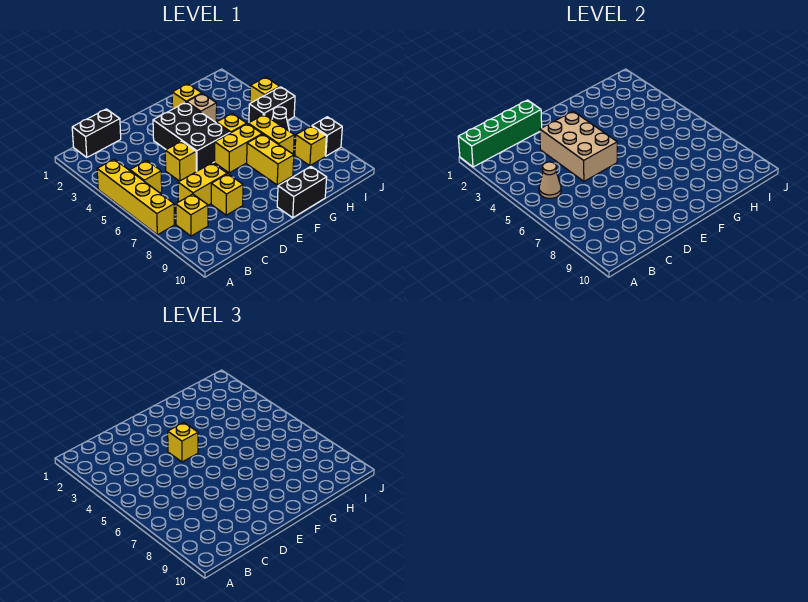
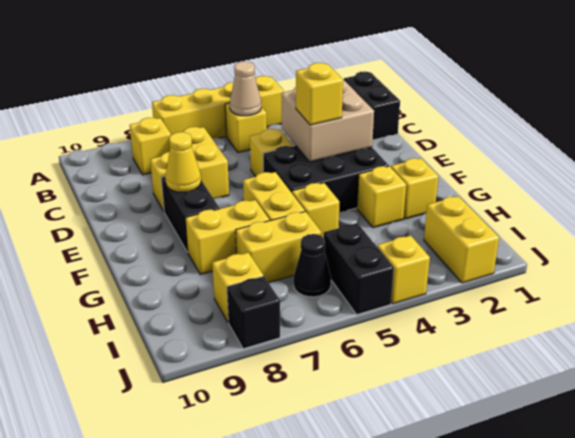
green brick A1:D1 level 2 -> none
tan brick D3:E5 level 2 -> tan brick D3:E4 level 2
none -> yellow cone E8 level 2
black brick F10:G10 level 1 -> black brick E8:F8 level 1
tan brick G3 level 1 -> yellow brick G3 level 1
none -> yellow brick I2:J2 level 1

